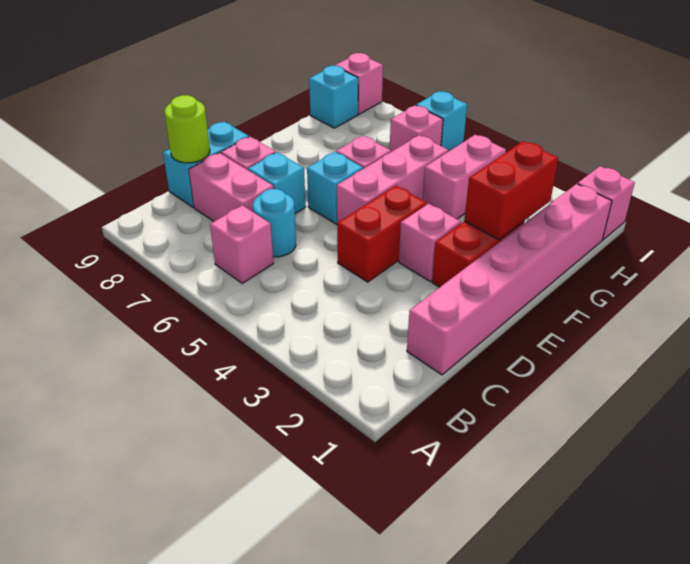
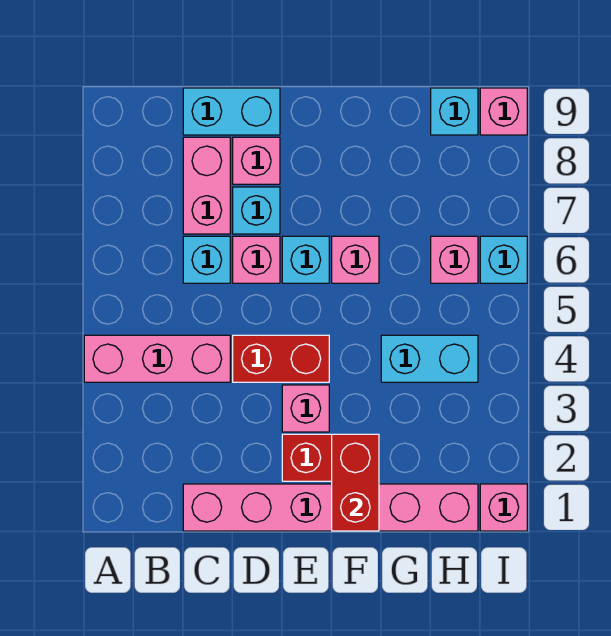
pink brick B6 level 1 -> pink brick D6 level 1
cyan round brick C6 level 1 -> cyan brick C6 level 1
lime round brick C9 level 2 -> none
pink brick E5:G5 level 1 -> pink brick A4:C4 level 1
red brick F2:G2 level 2 -> red brick F1:F2 level 2
pink brick G4:H4 level 1 -> cyan brick G4:H4 level 1

